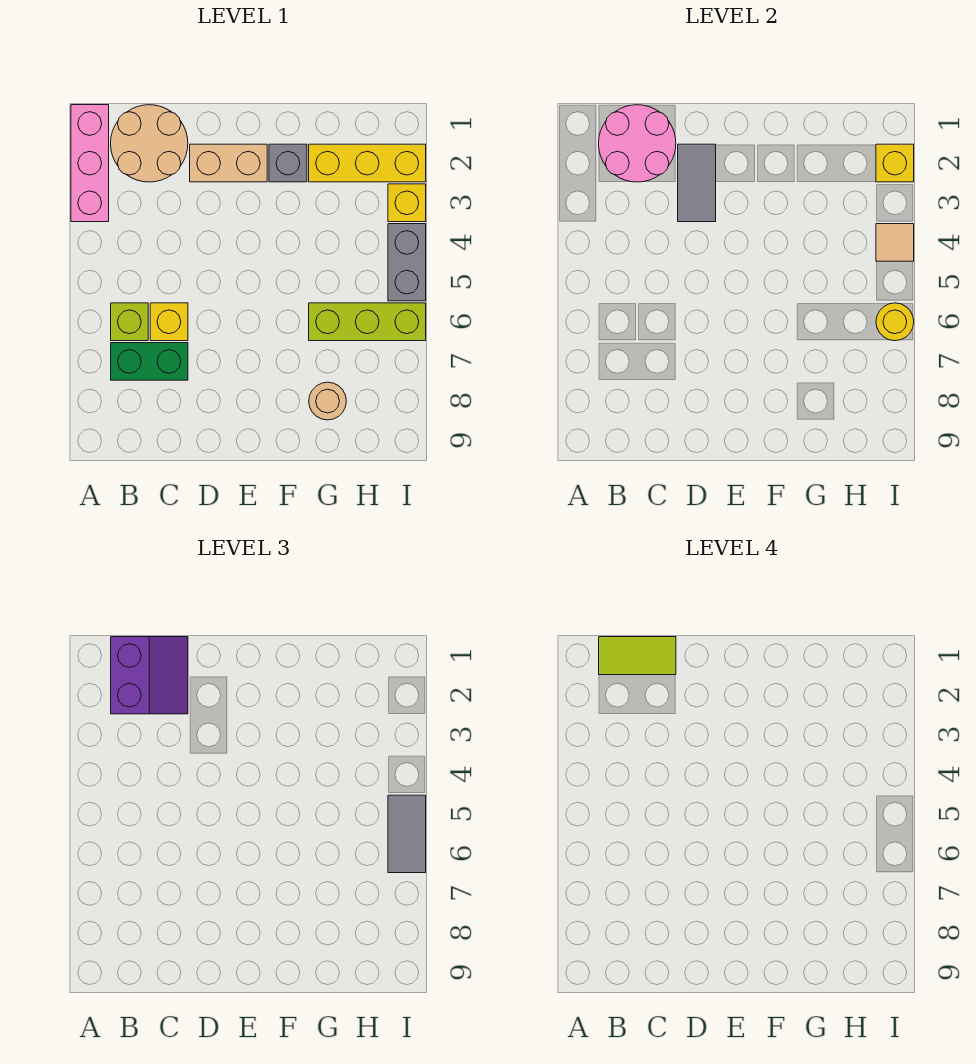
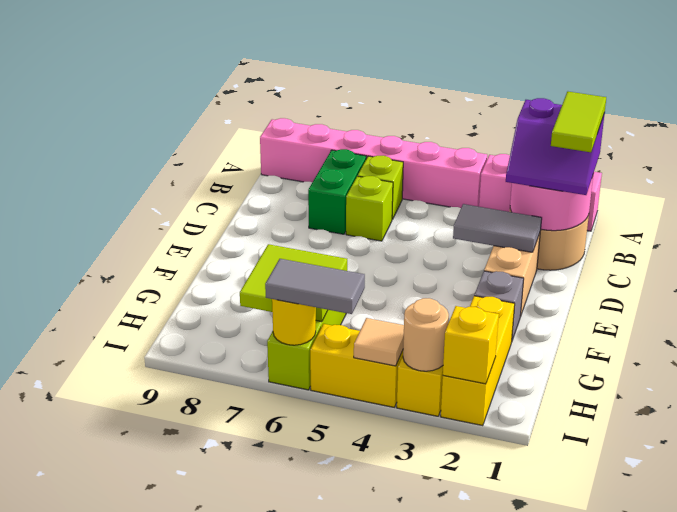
none -> pink brick A4:A9 level 1
yellow brick C6 level 1 -> lime brick C6 level 1
none -> lime tile G6:H7 level 2
tan round brick G8 level 1 -> tan round brick I3 level 2
grey brick I4:I5 level 1 -> yellow brick I4:I5 level 1

